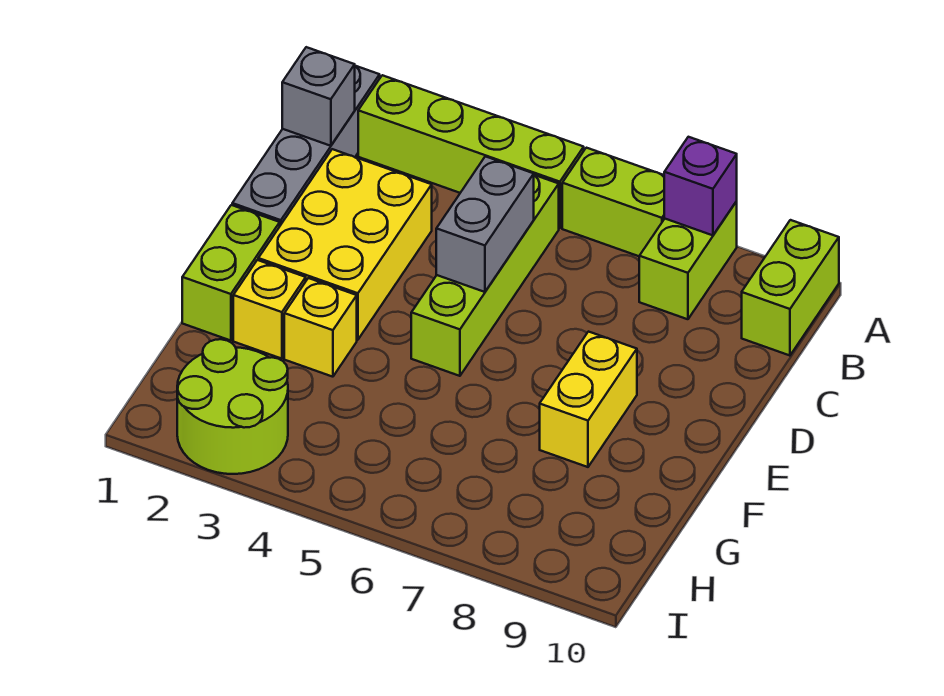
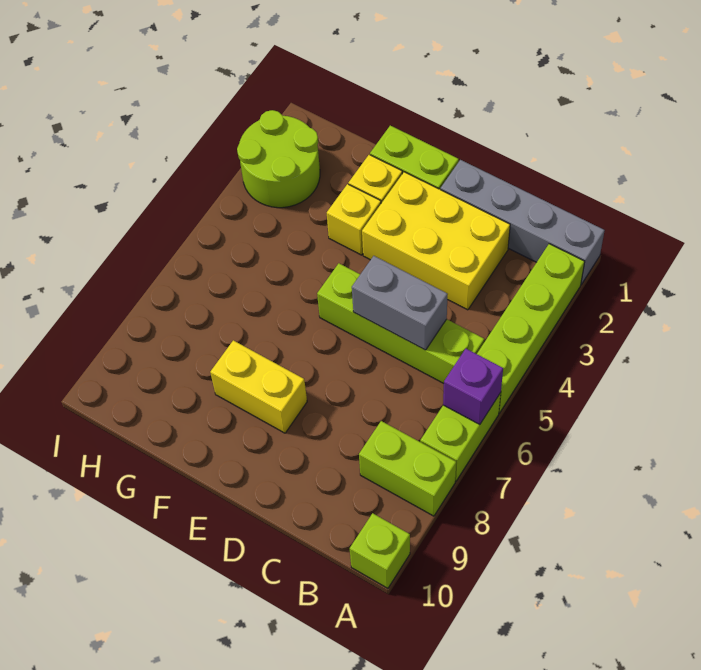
purple brick A8 level 2 -> purple brick A6 level 2
lime brick A10:B10 level 1 -> lime brick A10 level 1
grey brick B1 level 2 -> none

